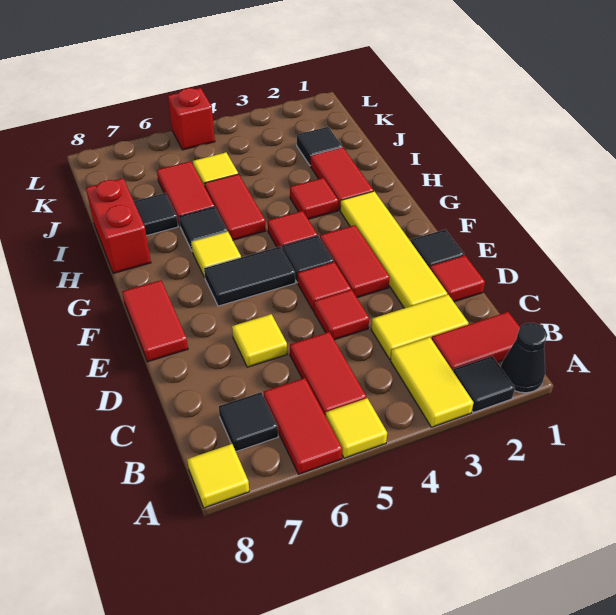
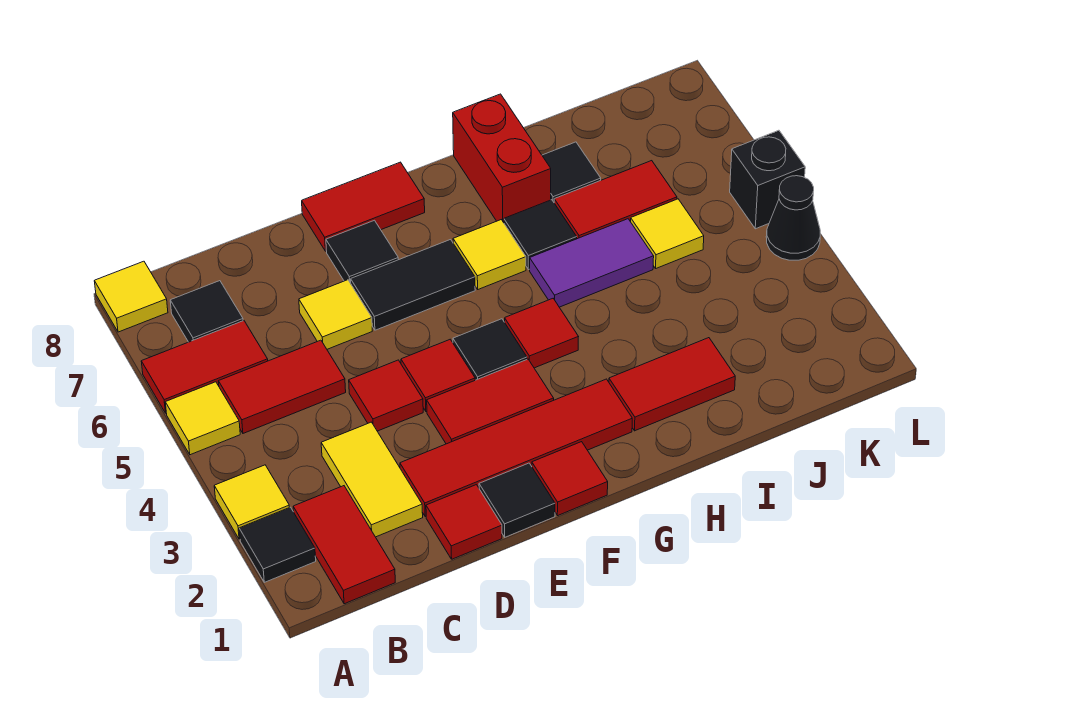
black cone A1 level 1 -> black cone L4 level 1
yellow tile A3:B3 level 1 -> yellow tile A3 level 1
yellow tile D2:G2 level 1 -> red tile D2:G2 level 1
black tile F5:F6 level 1 -> black tile E6:F6 level 1
red tile H3 level 1 -> red tile F1 level 1
red tile H5:I5 level 1 -> purple tile H5:I5 level 1
red brick H8:I8 level 1 -> red brick H7:H8 level 1
black tile J2 level 1 -> black tile E7 level 1
red brick L5 level 1 -> black brick L5 level 1

